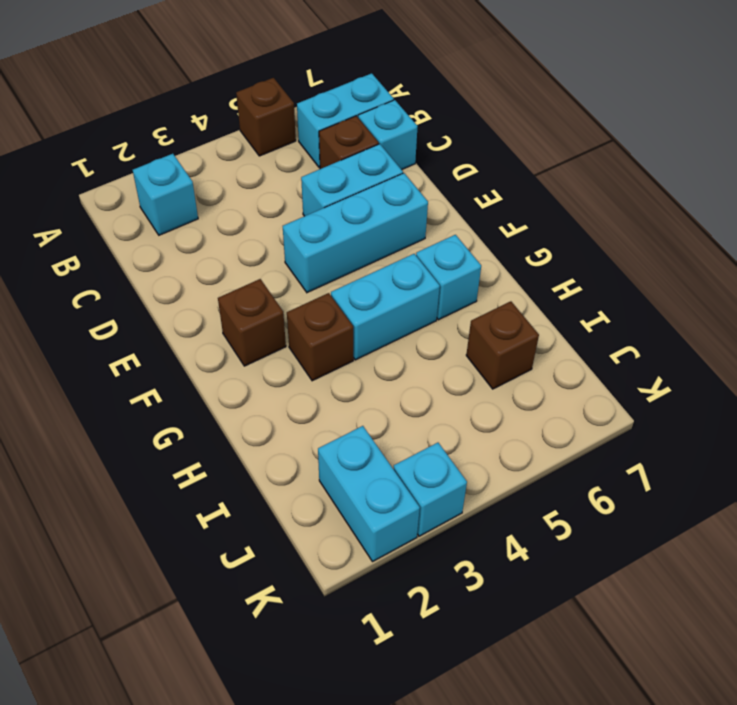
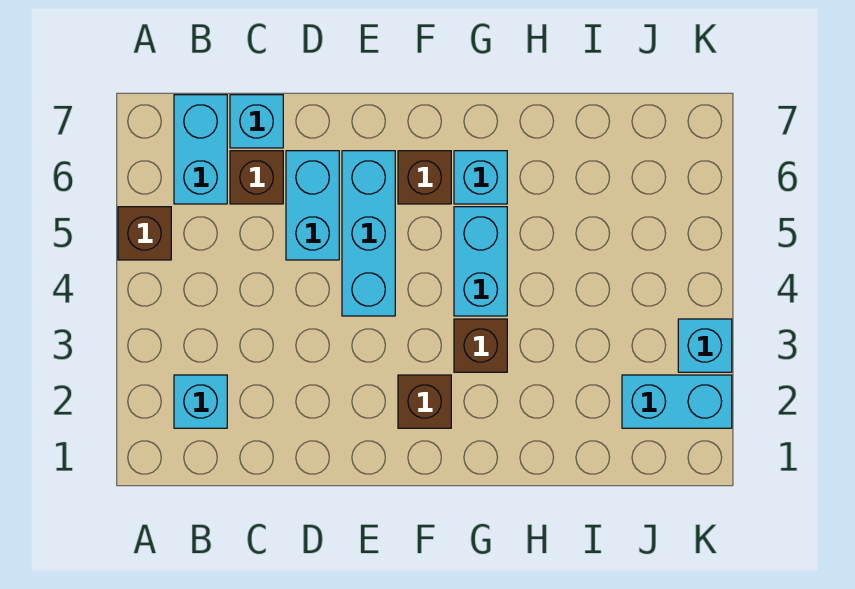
brown brick I6 level 1 -> brown brick F6 level 1

